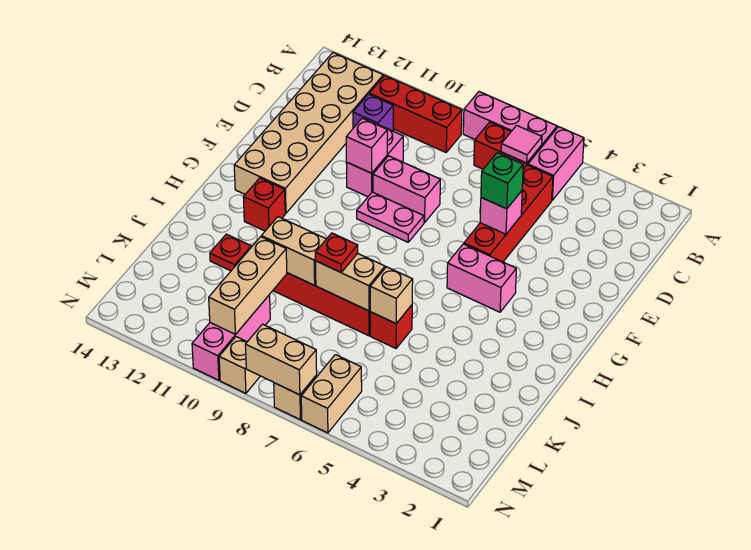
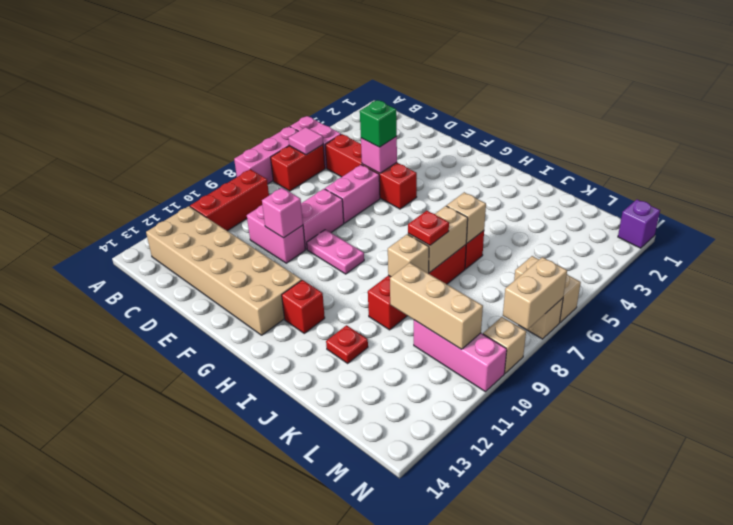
purple brick C11 level 1 -> purple brick N1 level 1
pink plate F8:F9 level 1 -> pink plate F9:G9 level 1
pink brick G4:G5 level 1 -> pink brick E6:E7 level 1
tan brick J9:J10 level 2 -> tan brick J9 level 2

